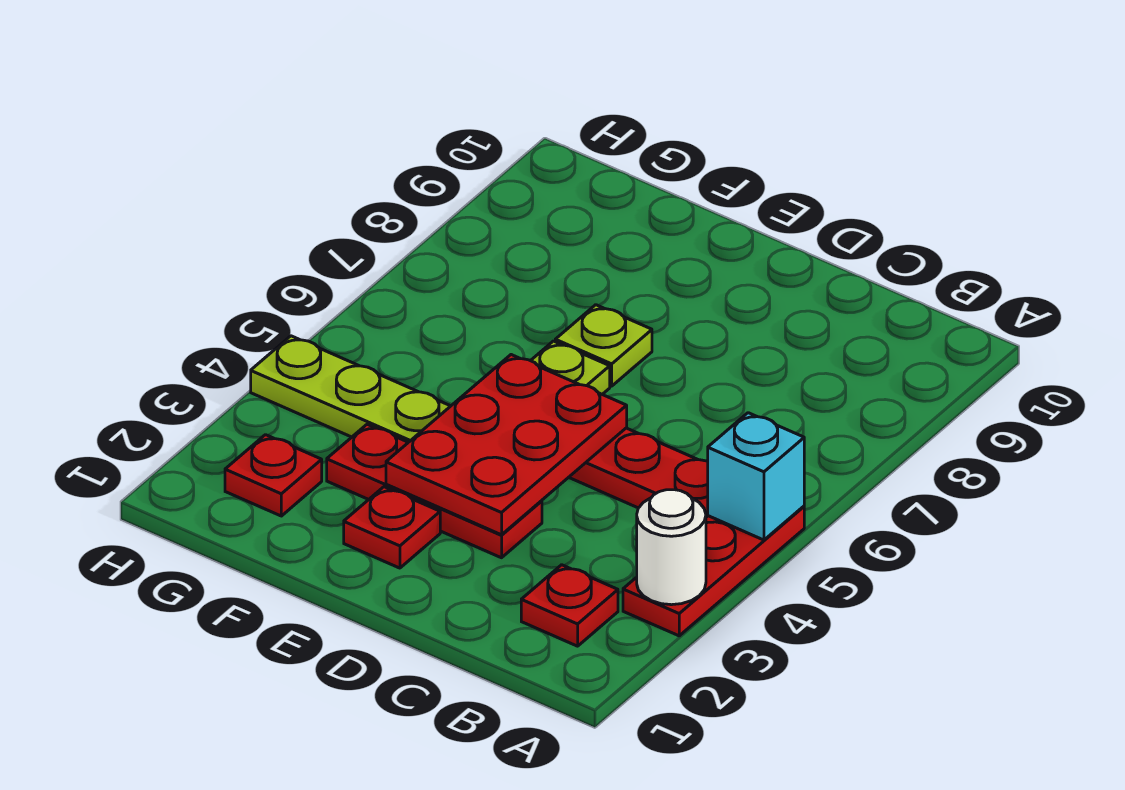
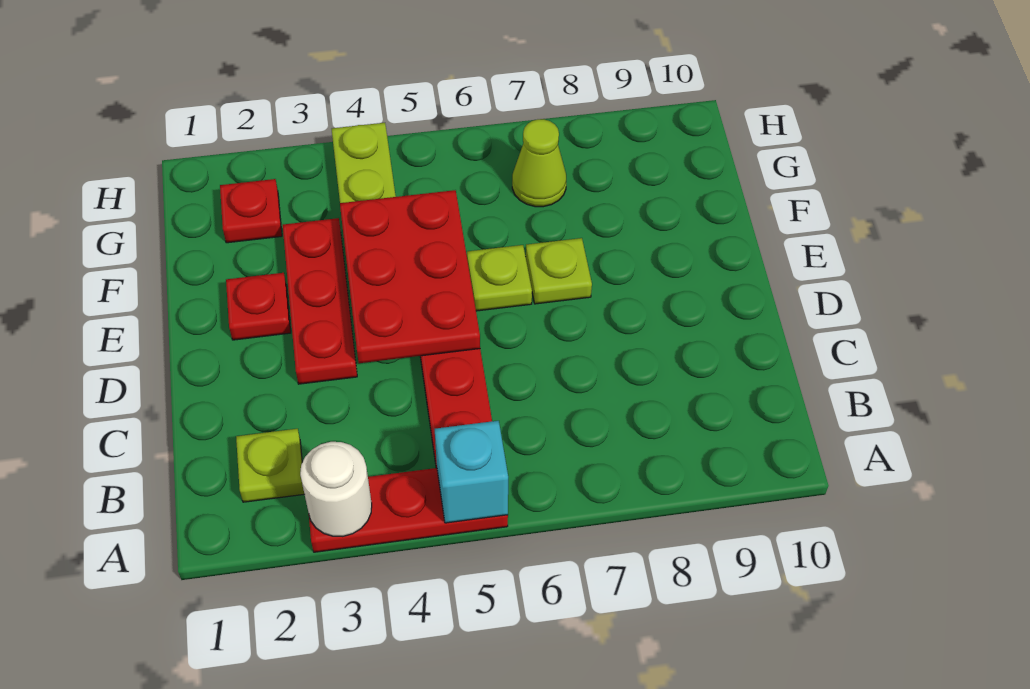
red plate B2 level 1 -> lime plate B2 level 1
red plate D3:E5 level 2 -> red plate D4:F5 level 2
none -> lime cone G7 level 1

